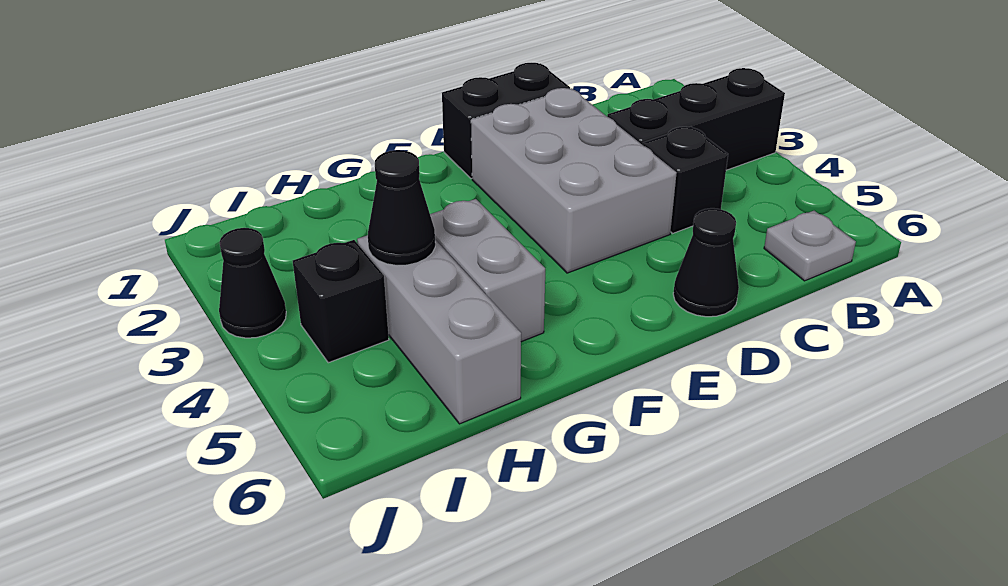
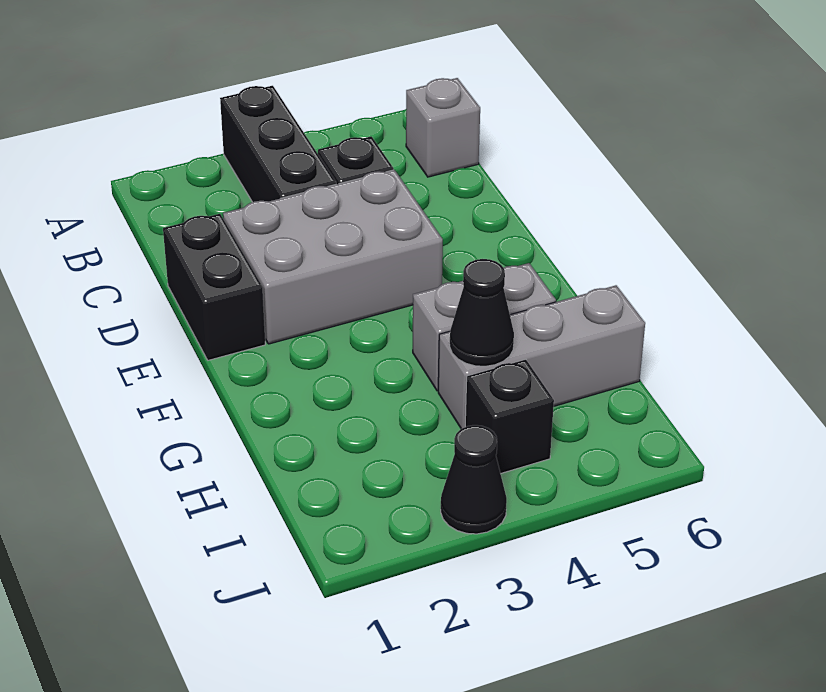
grey plate B6 level 1 -> grey brick B6 level 1
black cone D6 level 1 -> none

